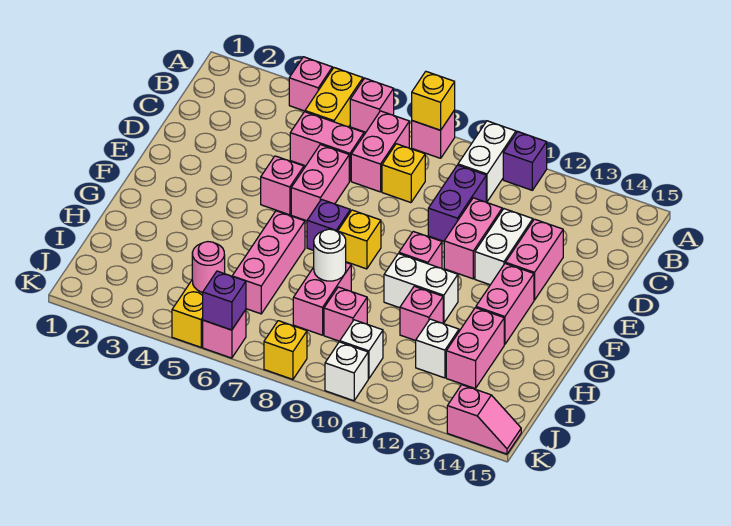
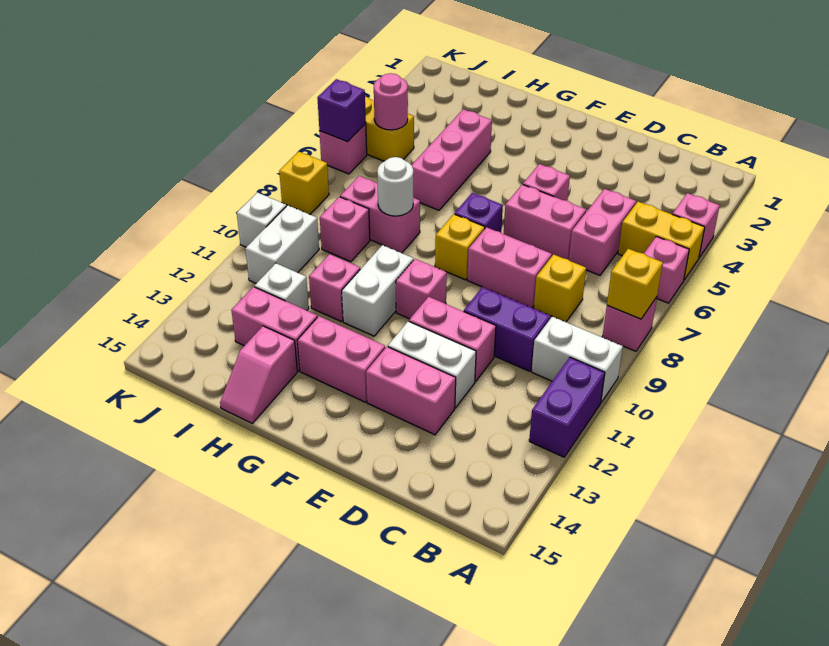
purple brick A11 level 1 -> purple brick A11:A12 level 1
pink brick B7:C7 level 1 -> pink brick D8:E8 level 1
pink brick G6:I6 level 1 -> pink brick H4:H6 level 1
white brick J10 level 1 -> white brick J10:J11 level 1
pink slope K14:K15 level 1 top 14 -> pink slope H14:H15 level 1 top 14

